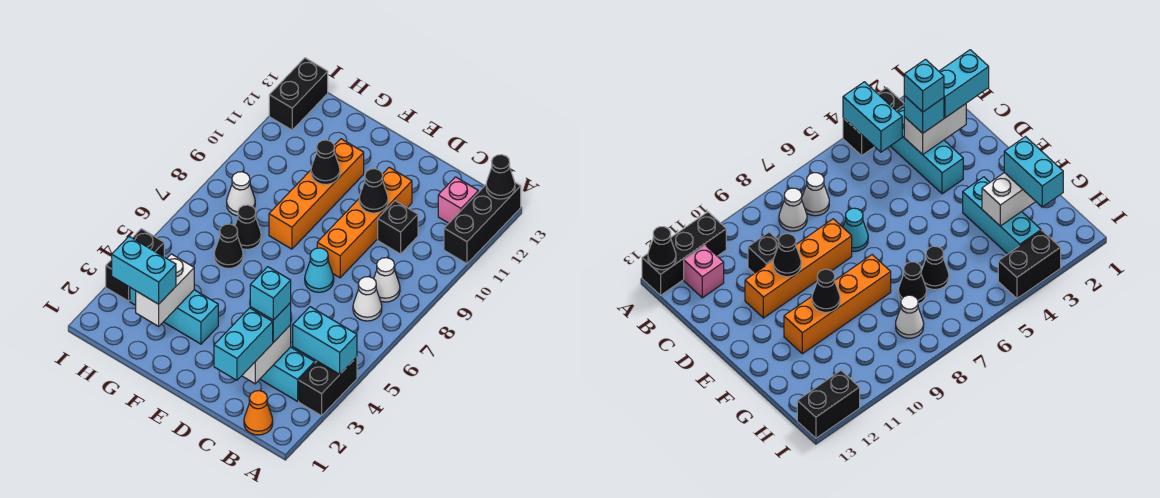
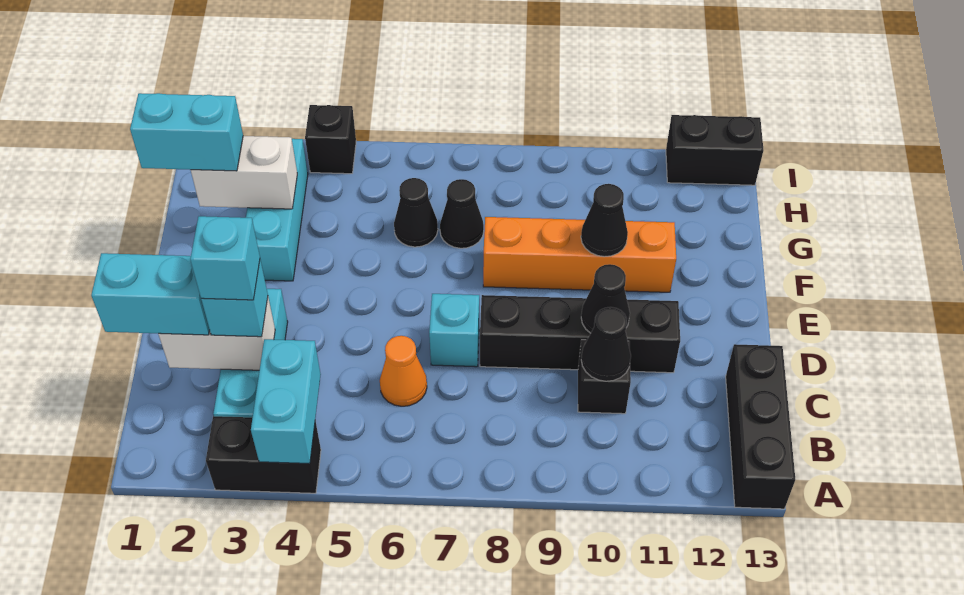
black brick A11:A13 level 1 -> black brick A13:C13 level 1
black cone A13 level 2 -> black cone C10 level 2
orange cone B1 level 1 -> orange cone C6 level 1
white cone B7 level 1 -> none
white cone B8 level 1 -> none
pink brick B12 level 1 -> none
cyan cone D7 level 1 -> cyan brick D7 level 1
orange brick D8:D11 level 1 -> black brick D8:D11 level 1
cyan brick G2:H2 level 3 -> cyan brick G1:G2 level 3
white cone H8 level 1 -> none
black brick I3:I4 level 1 -> black brick I4 level 1

